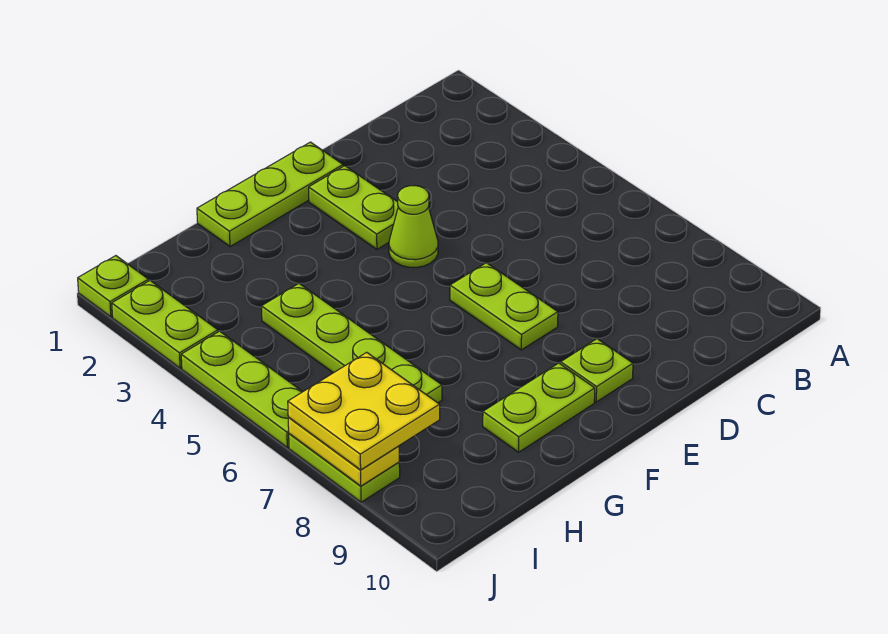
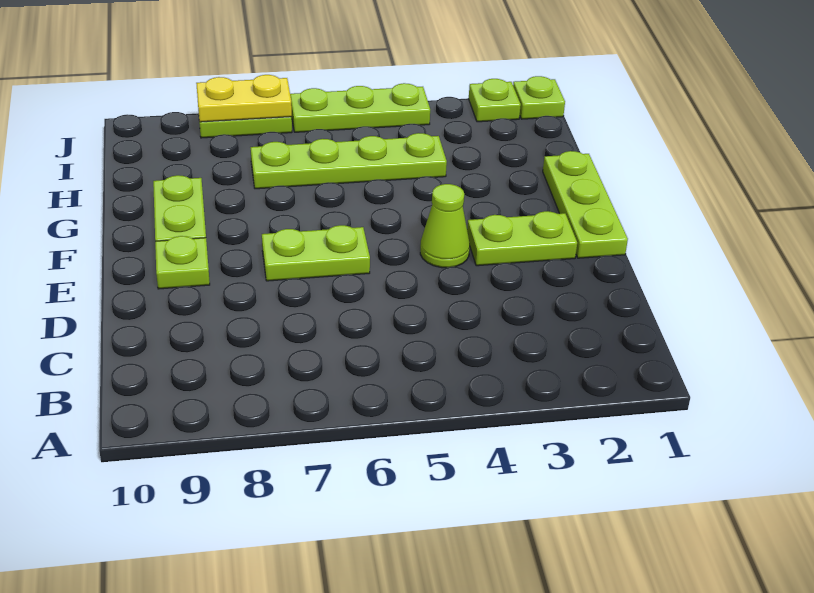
yellow plate I7:J8 level 3 -> none
lime plate J2:J3 level 1 -> lime plate J2 level 1

